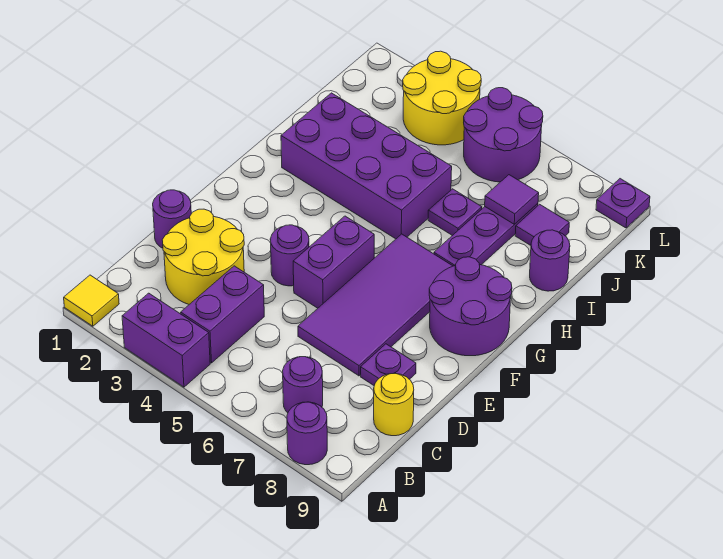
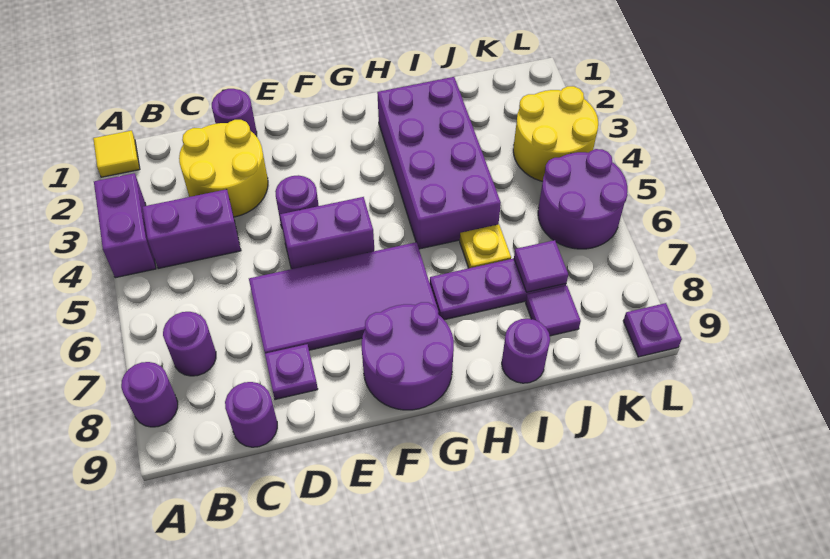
yellow round brick C9 level 1 -> purple round brick C9 level 1
purple plate I6 level 1 -> yellow plate I6 level 1

